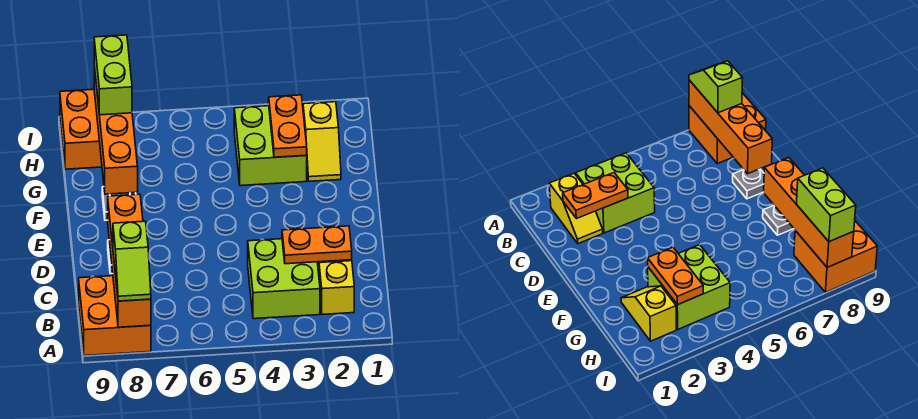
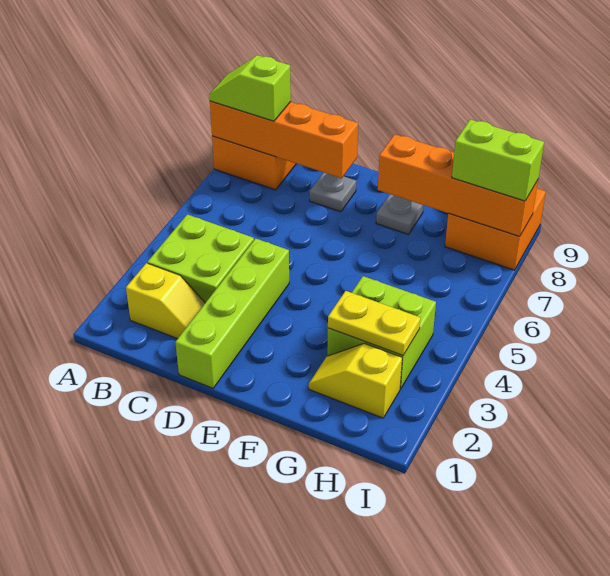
orange plate C2:C3 level 2 -> none
none -> lime brick D1:D4 level 1
orange plate G3:H3 level 2 -> yellow plate G3:H3 level 2

